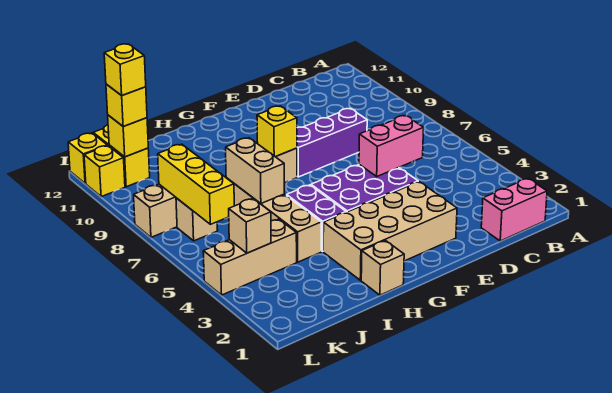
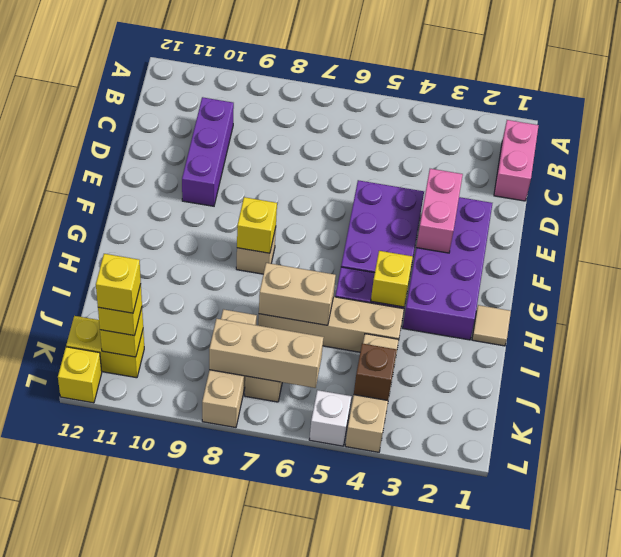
pink brick D5:E5 level 2 -> pink brick E3:F3 level 2
purple brick D8:F8 level 1 -> purple brick C10:E10 level 1
tan brick E2:H3 level 1 -> purple brick E2:H3 level 1
tan brick H1 level 1 -> tan tile H1 level 1
tan brick K4 level 2 -> brown brick K4 level 2
yellow brick K6:K8 level 2 -> tan brick K6:K8 level 2
none -> white brick L5 level 1
yellow brick L11 level 1 -> yellow brick H4 level 2

